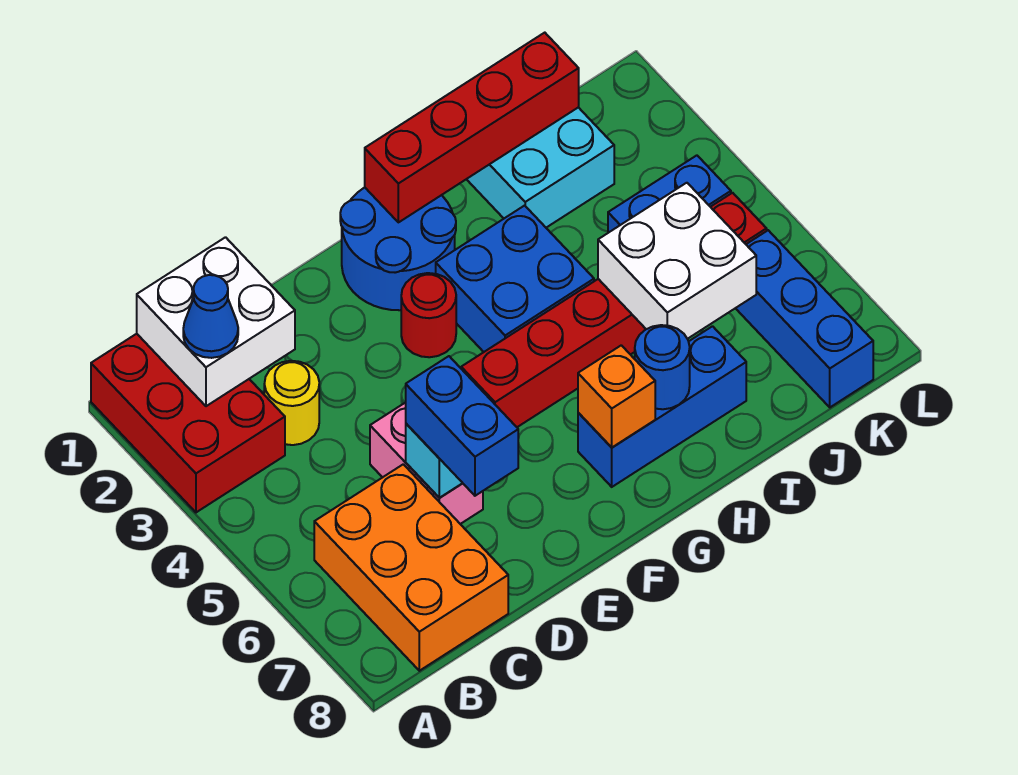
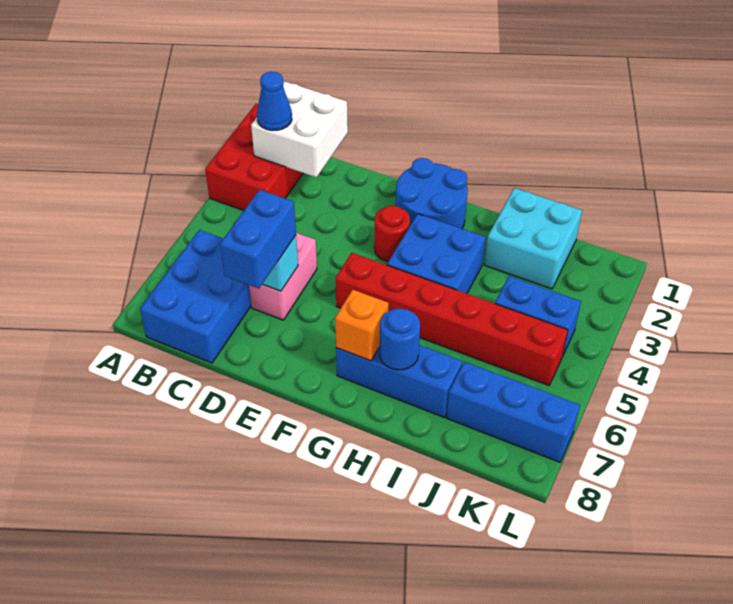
orange brick B6:C8 level 1 -> blue brick B6:C8 level 1
yellow round brick C3 level 1 -> none
red brick G1:J1 level 2 -> none
white brick I5:J6 level 2 -> none
blue brick K6:K8 level 1 -> blue brick J7:L7 level 1

